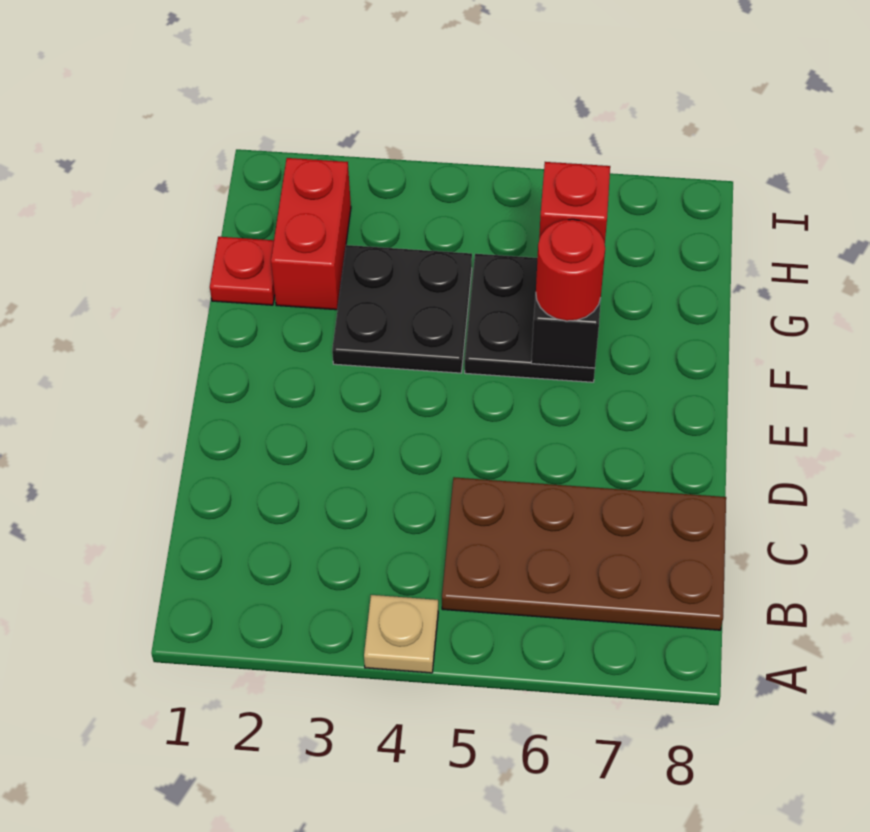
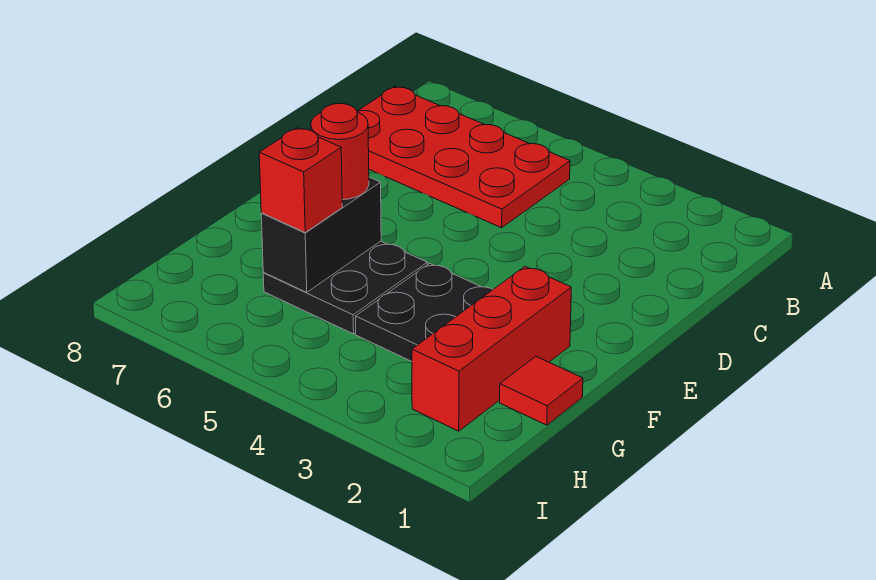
tan plate A4 level 1 -> none
brown plate B5:C8 level 1 -> red plate B5:C8 level 1
red plate G1 level 1 -> red tile G1 level 1
red brick G2:H2 level 1 -> red brick F2:H2 level 1

